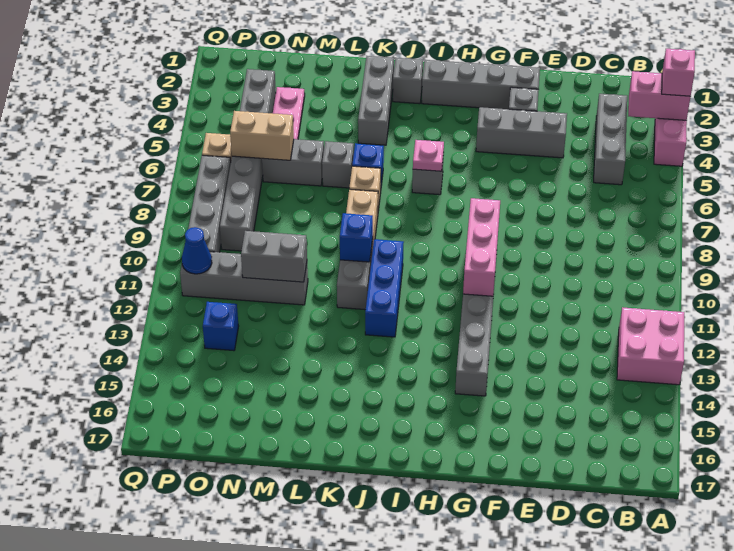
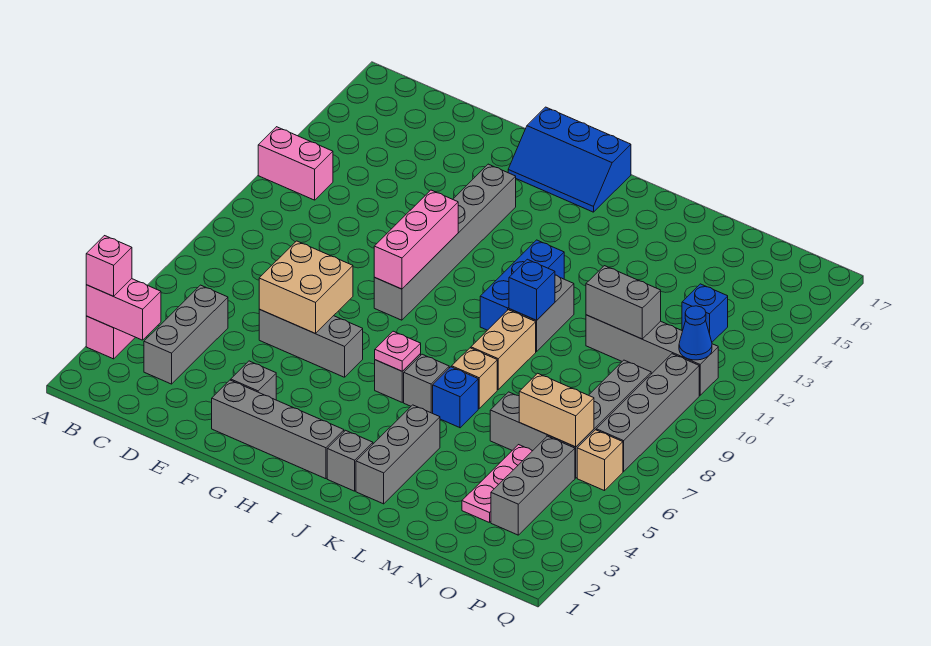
pink brick A12:B13 level 1 -> pink brick A12:B12 level 1
grey brick E4:G4 level 1 -> grey brick E6:G6 level 1
none -> tan brick E6:F7 level 2
none -> blue slope G16:I17 level 1 top 17
grey brick L6 level 1 -> grey brick J6 level 1

